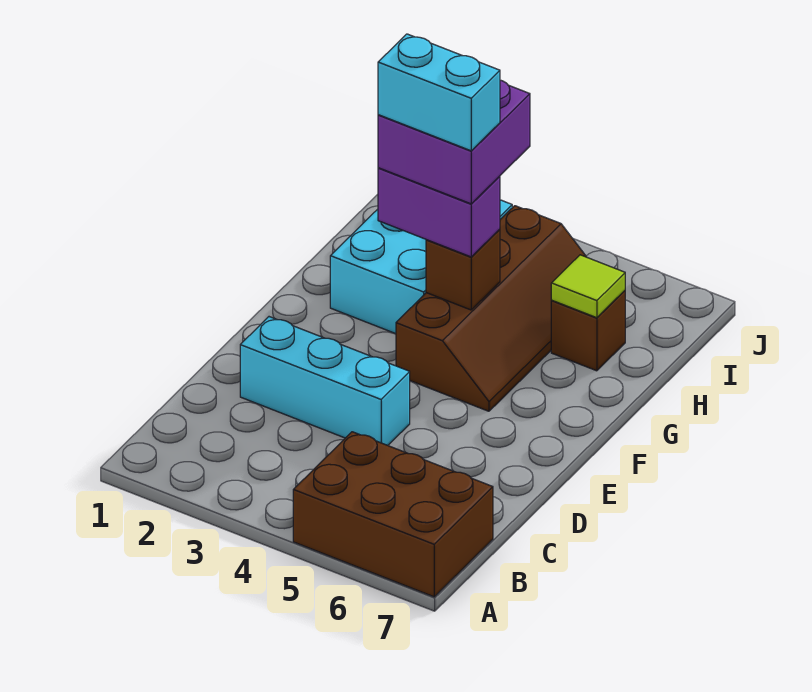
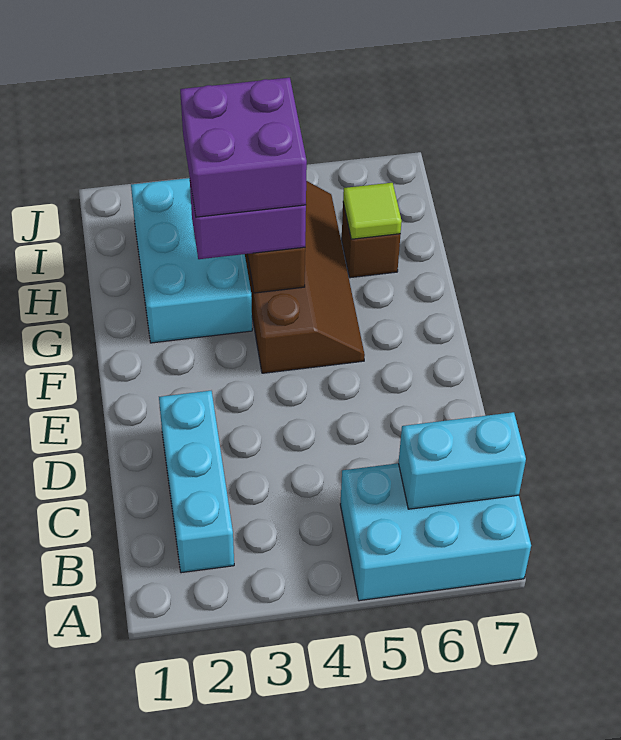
brown brick A5:B7 level 1 -> cyan brick A5:B7 level 1
cyan brick D2:D4 level 1 -> cyan brick B2:D2 level 1
cyan brick G3:G4 level 5 -> cyan brick B6:B7 level 2

